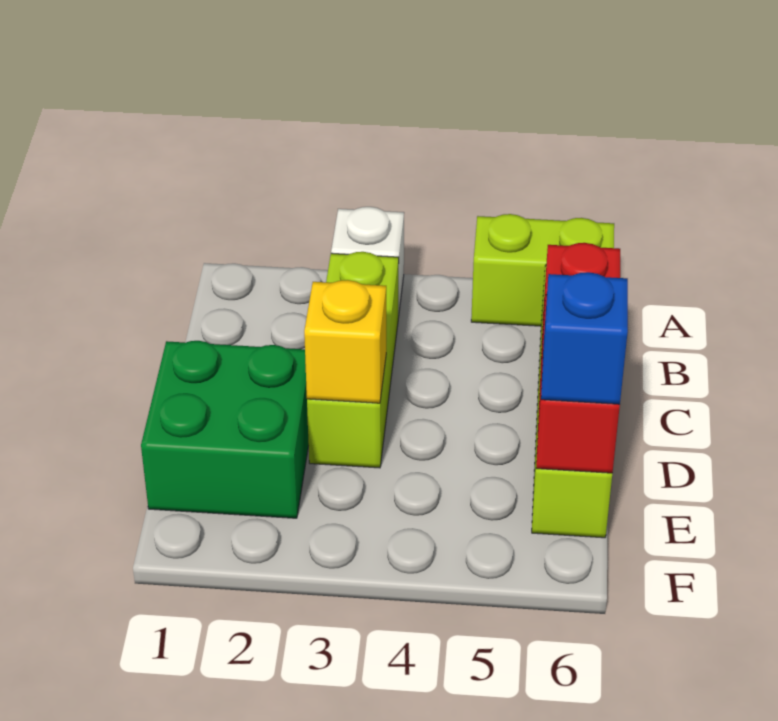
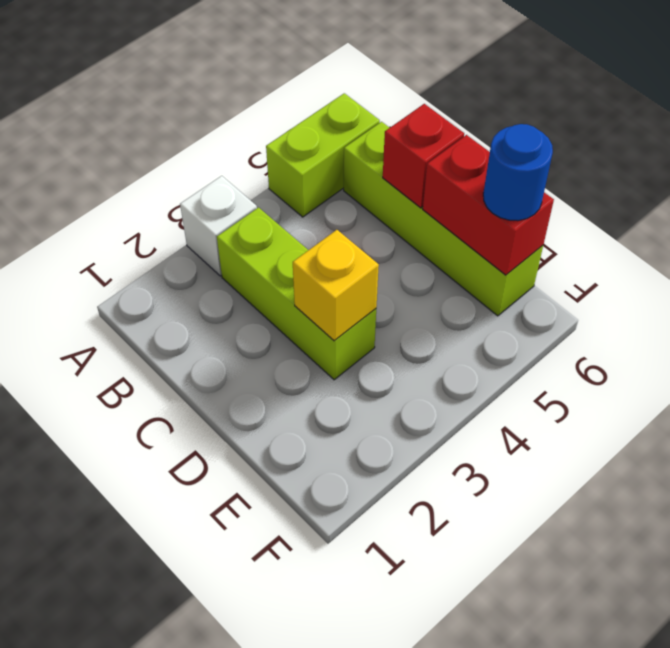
green brick D1:E2 level 1 -> none
blue brick E6 level 3 -> blue round brick E6 level 3

